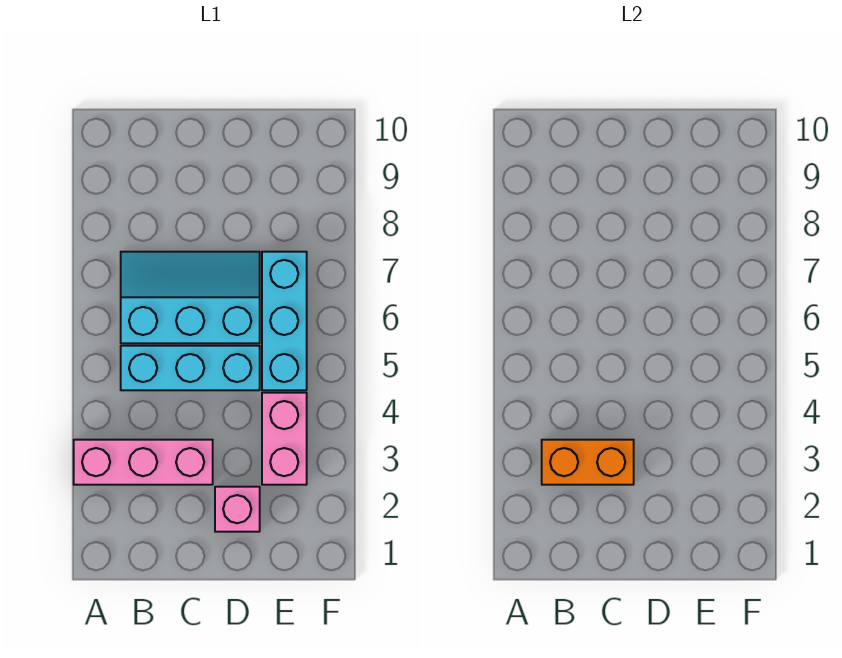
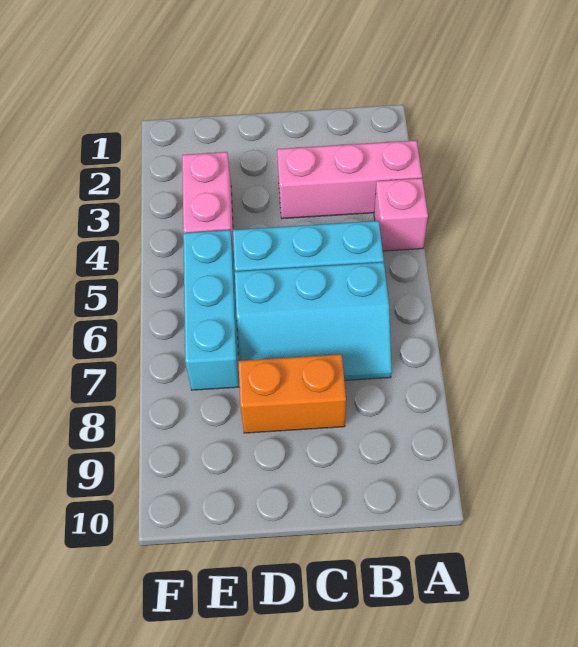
orange brick B3:C3 level 2 -> orange brick C8:D8 level 1
pink brick D2 level 1 -> pink brick A4 level 1

